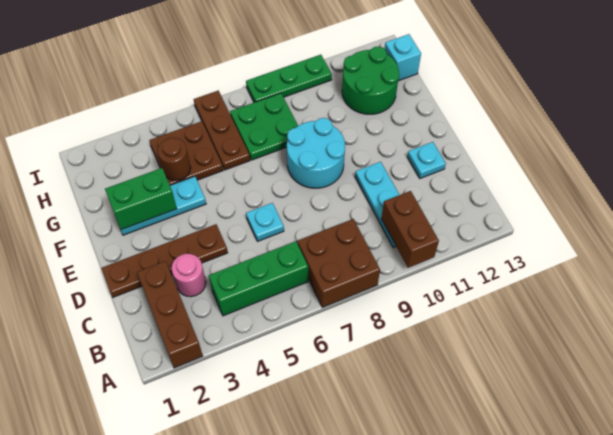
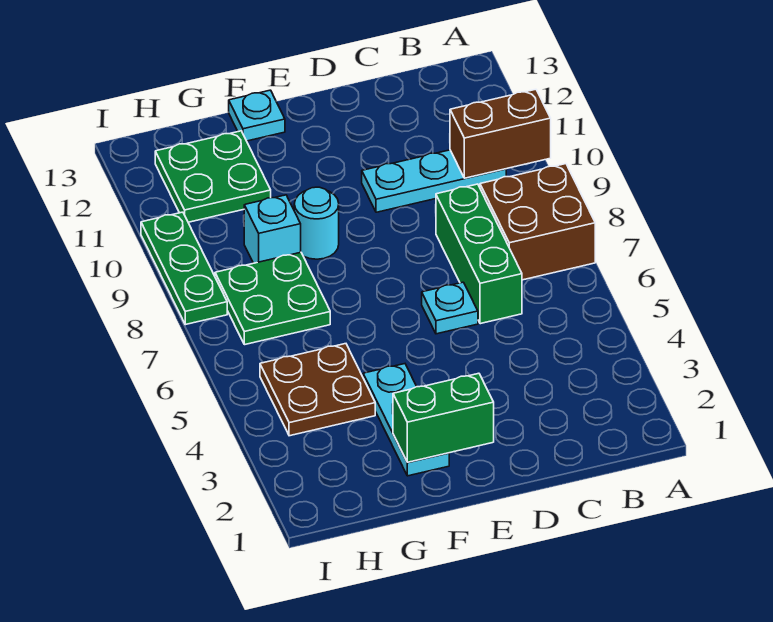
brown brick A2:C2 level 1 -> none
green brick B4:B6 level 1 -> green brick C6:C8 level 1
pink round brick C3 level 1 -> none
brown plate D1:D4 level 1 -> none
cyan plate D12 level 1 -> cyan plate F13 level 1
cyan round brick E8:F9 level 1 -> cyan round brick F9 level 1
green brick F2:F3 level 2 -> green brick E2:F2 level 2
brown round brick G4 level 2 -> none
brown plate G6:I6 level 1 -> none
green round brick G11:H12 level 1 -> green plate G11:H12 level 1
cyan brick H13 level 1 -> cyan brick G9 level 1

